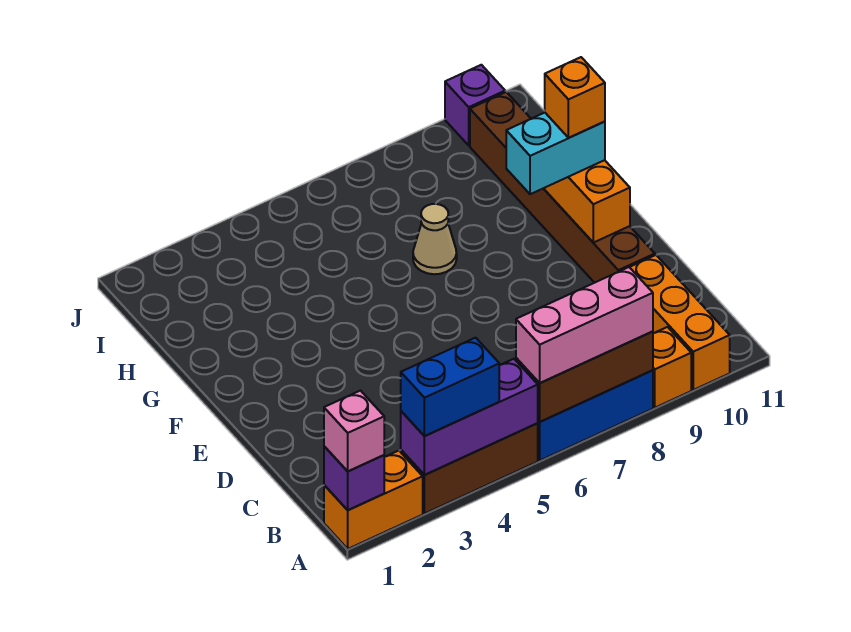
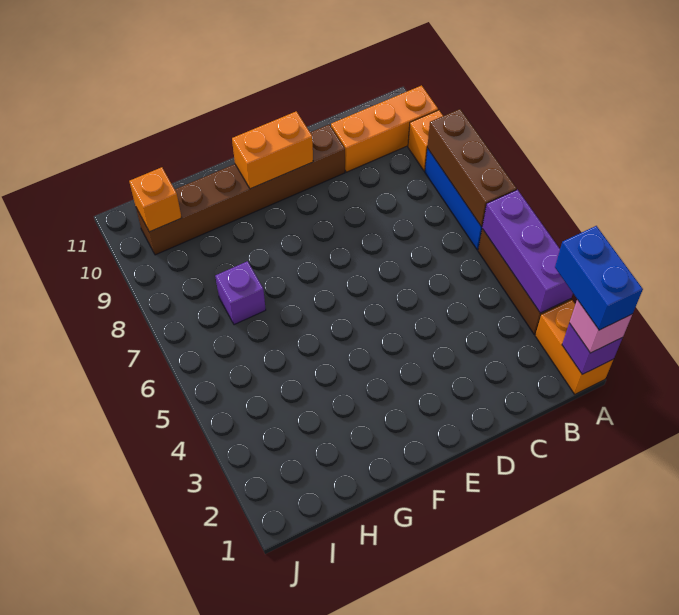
blue brick A3:A4 level 3 -> blue brick A1:A2 level 4
pink brick A6:A8 level 3 -> none
cyan brick F9:F10 level 3 -> none
orange brick F10 level 4 -> orange brick I10 level 2
tan cone G7 level 1 -> none
purple brick J10 level 1 -> purple brick H7 level 1

